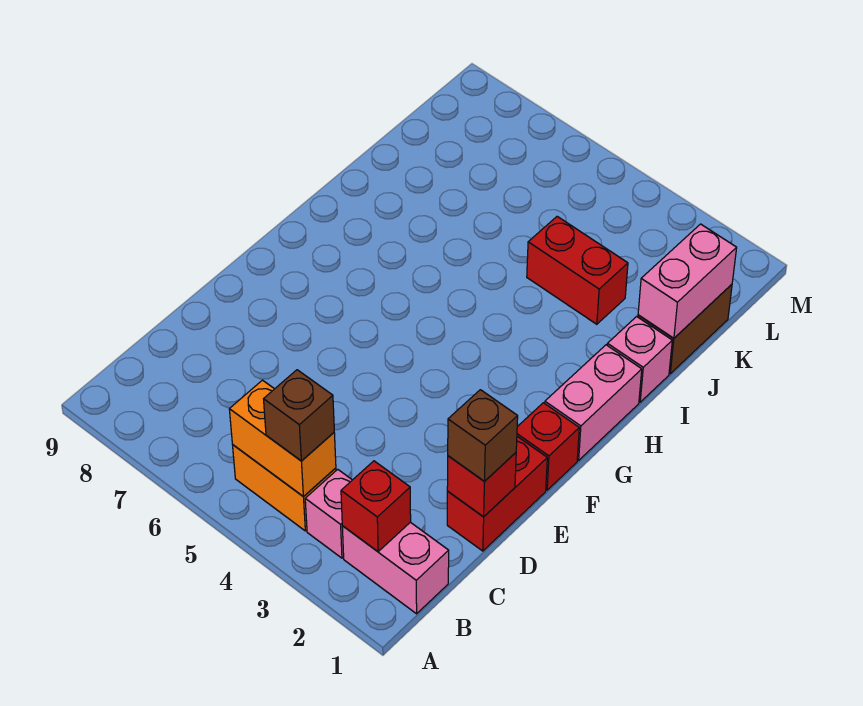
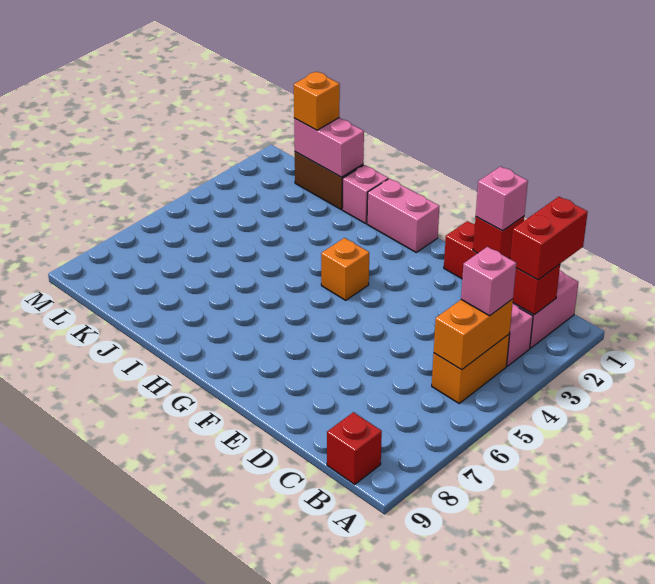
brown brick B4 level 3 -> pink brick B4 level 3
brown brick D1 level 3 -> pink brick D1 level 3
red brick F1 level 1 -> red brick B9 level 1
none -> orange brick G4 level 1
red brick J3:J4 level 1 -> red brick B1:B2 level 3
none -> orange brick K1 level 3

